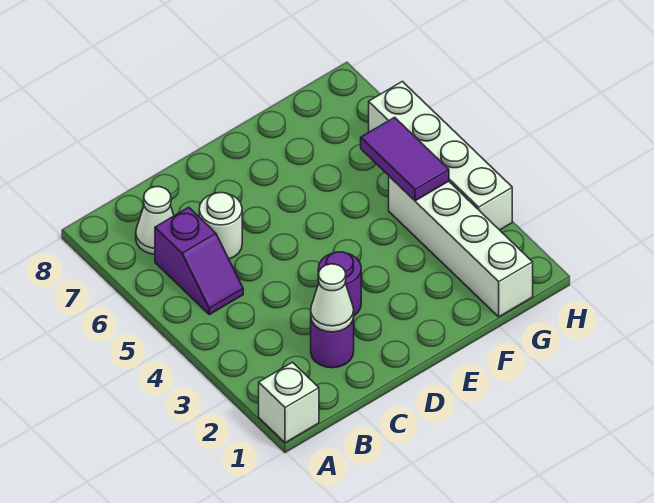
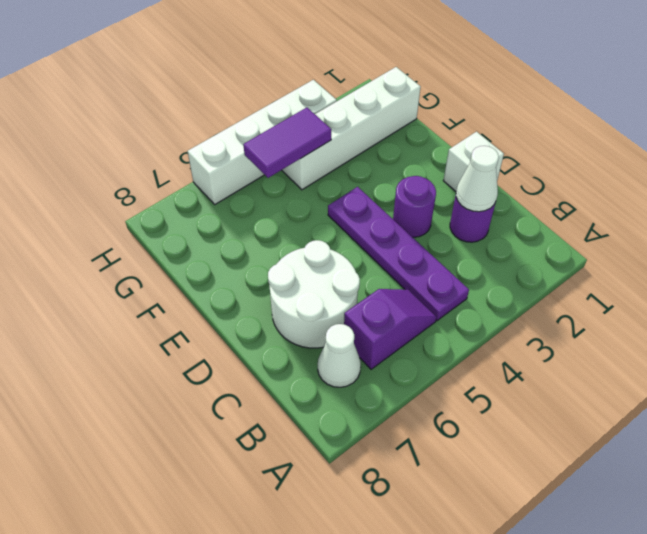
white brick A1 level 1 -> white brick D1 level 1
none -> purple plate B4:E4 level 1
white round brick C6 level 1 -> white round brick C6:D7 level 1

